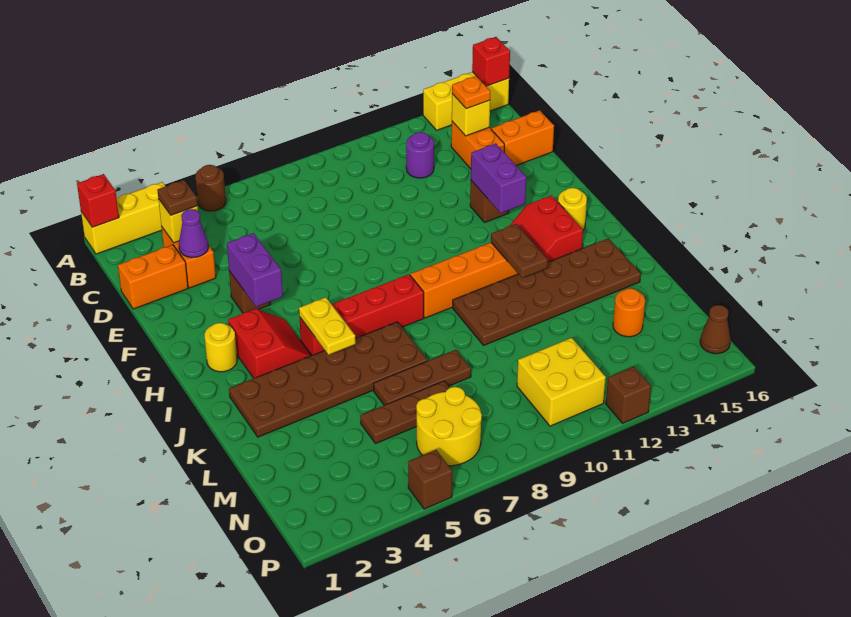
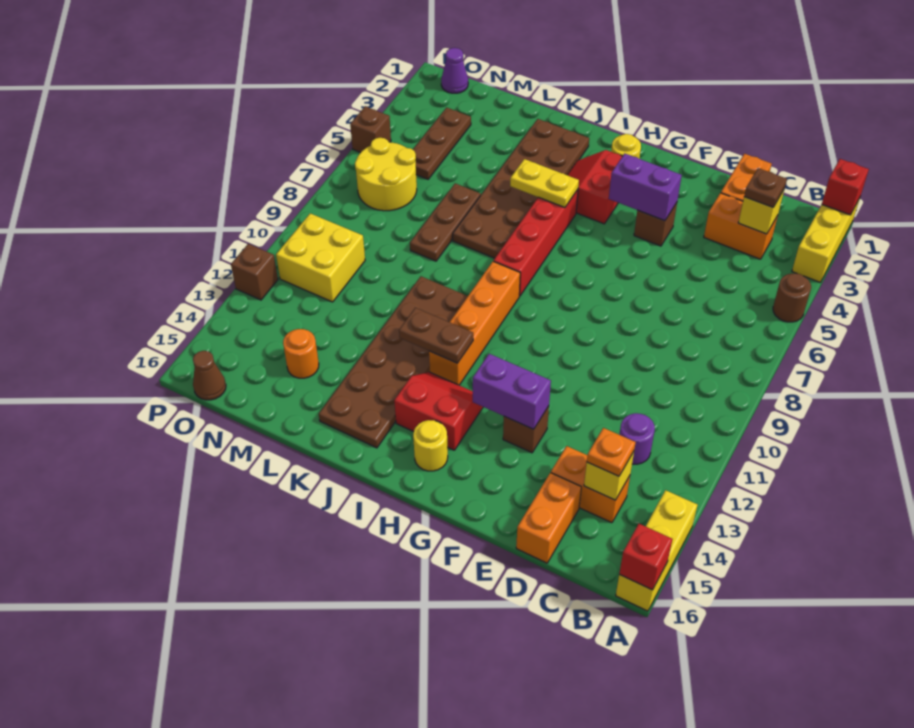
purple cone D3 level 2 -> purple cone O1 level 1
red slope H3:I4 level 1 top 3 -> red slope H3:I4 level 1 top H
brown plate M5:M7 level 1 -> brown plate N3:N5 level 1

